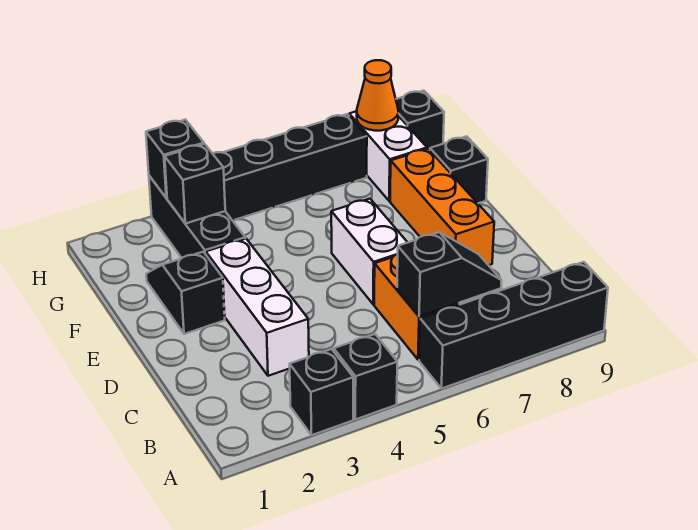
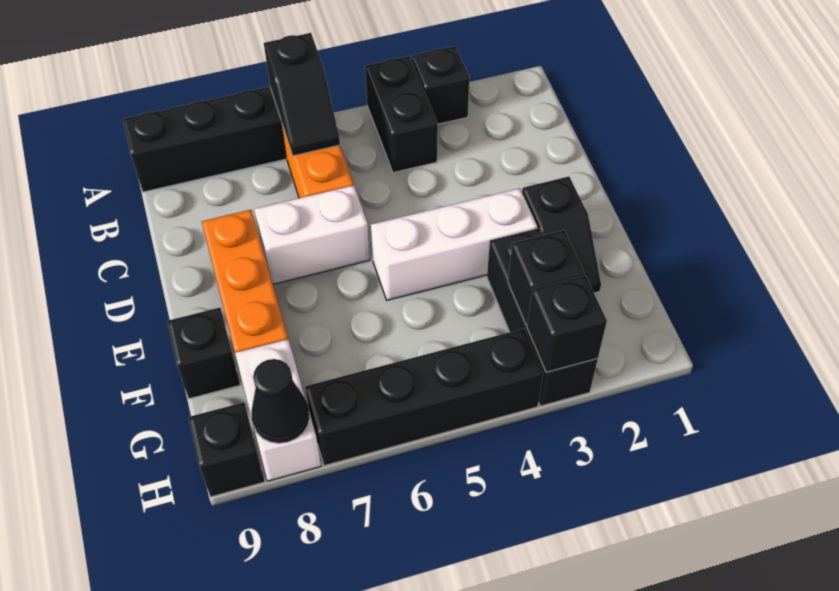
black brick A4 level 1 -> black brick A4:B4 level 1
black slope B6:B7 level 2 top 6 -> black slope A6:B6 level 2 top A
white brick C3:E3 level 1 -> white brick E3:E5 level 1
white brick D6:E6 level 1 -> white brick D6:D7 level 1
orange cone H8 level 2 -> black cone H8 level 2

